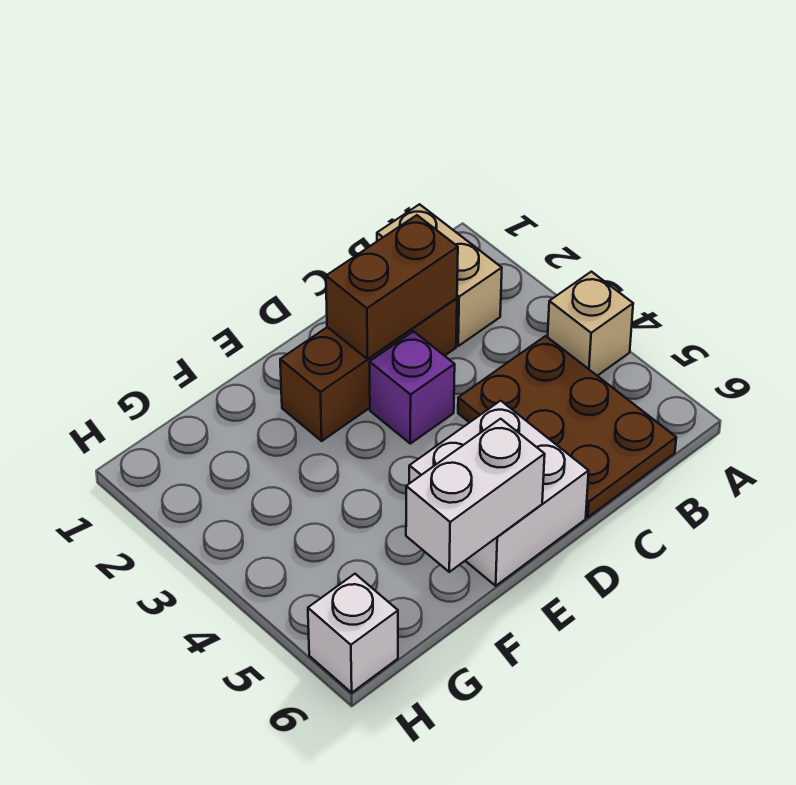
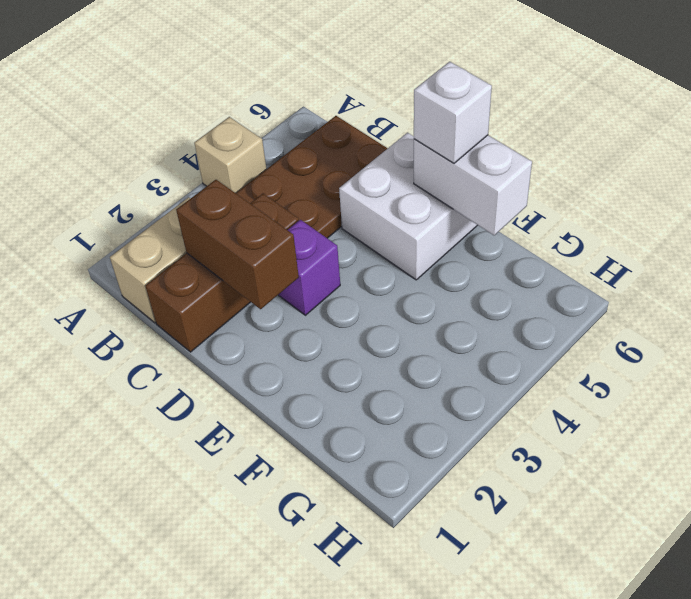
brown brick C2:E2 level 1 -> brown brick C1:C3 level 1
white brick H6 level 1 -> white brick E6 level 3

